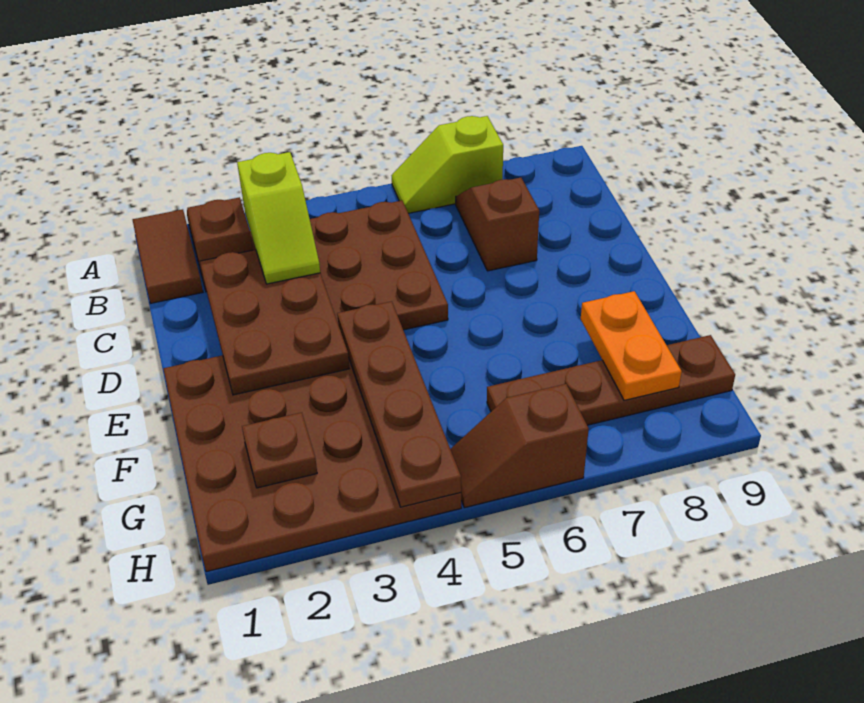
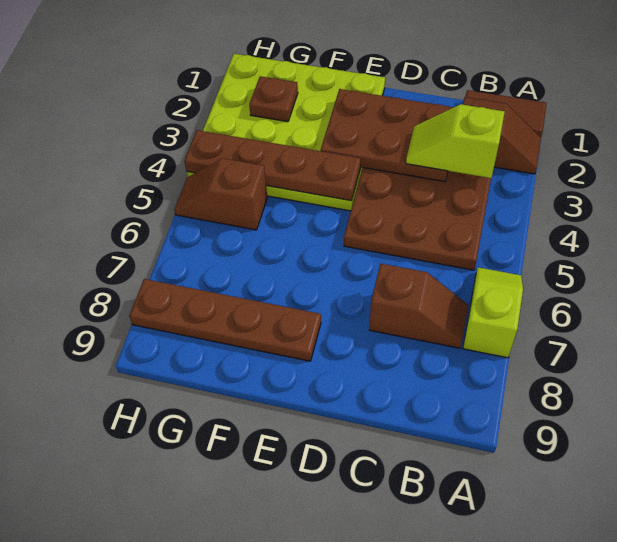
brown plate E1:H4 level 1 -> lime plate E1:H4 level 1
orange plate F8:G8 level 2 -> none
brown plate G6:G9 level 1 -> brown plate E8:H8 level 1
brown slope H5:H6 level 1 top 6 -> brown slope G5:H5 level 1 top G

